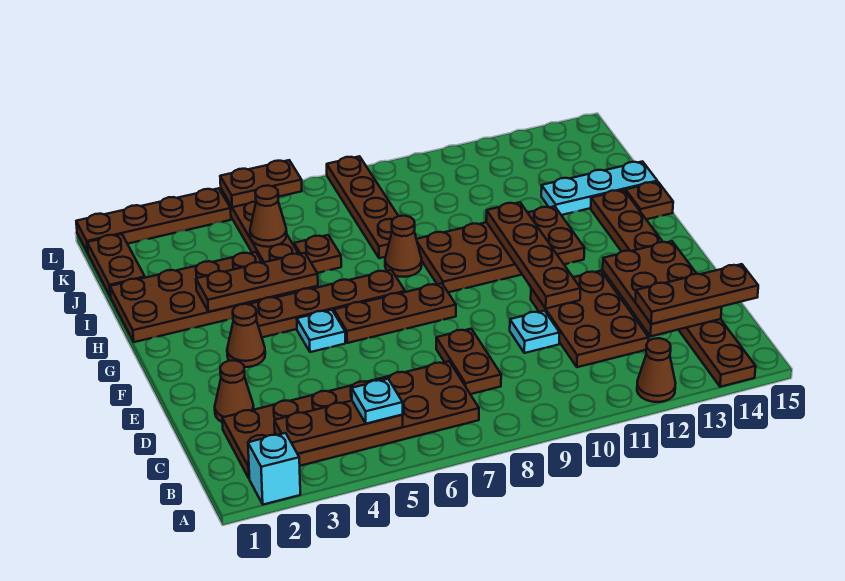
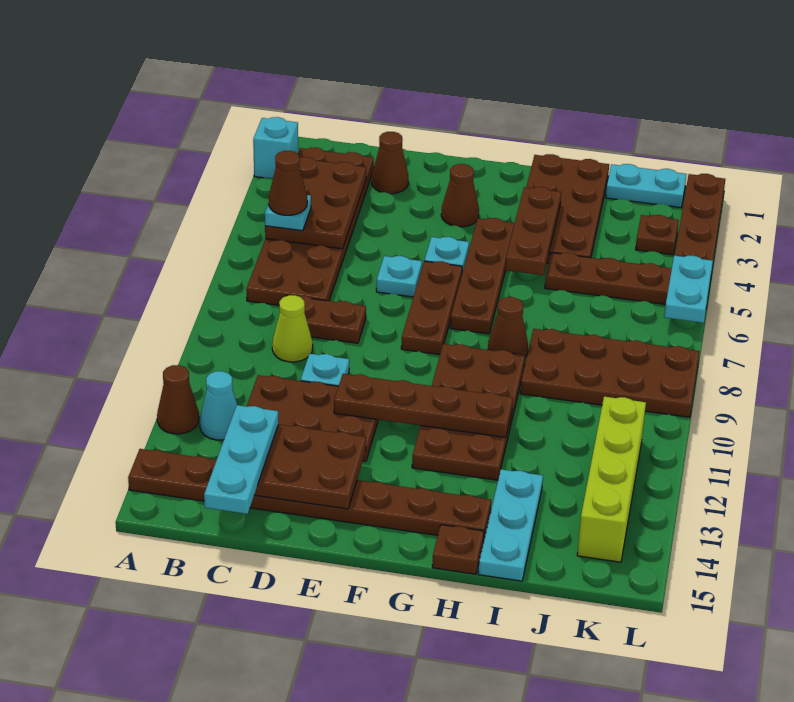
brown plate B3:B5 level 2 -> brown plate B3:C5 level 2
none -> cyan cone B12 level 1
none -> lime cone C9 level 1
brown plate C13:C15 level 3 -> cyan plate C13:C15 level 3
none -> cyan plate E6 level 1
brown plate I6 level 1 -> brown plate K3 level 1
brown plate I8:L8 level 1 -> brown plate I8:L9 level 1
brown plate J1:K1 level 1 -> cyan plate J1:K1 level 1
brown cone J5 level 2 -> brown cone B5 level 4
none -> lime brick K11:K14 level 1
brown plate L5:L6 level 2 -> cyan plate L5:L6 level 2

